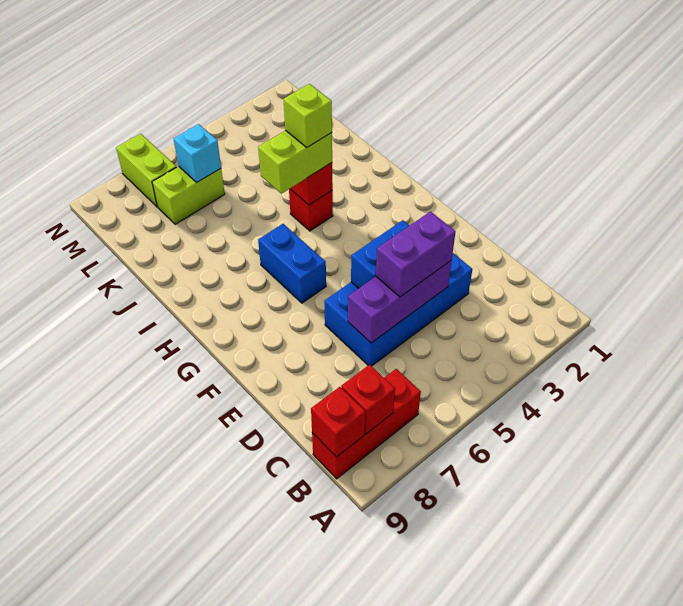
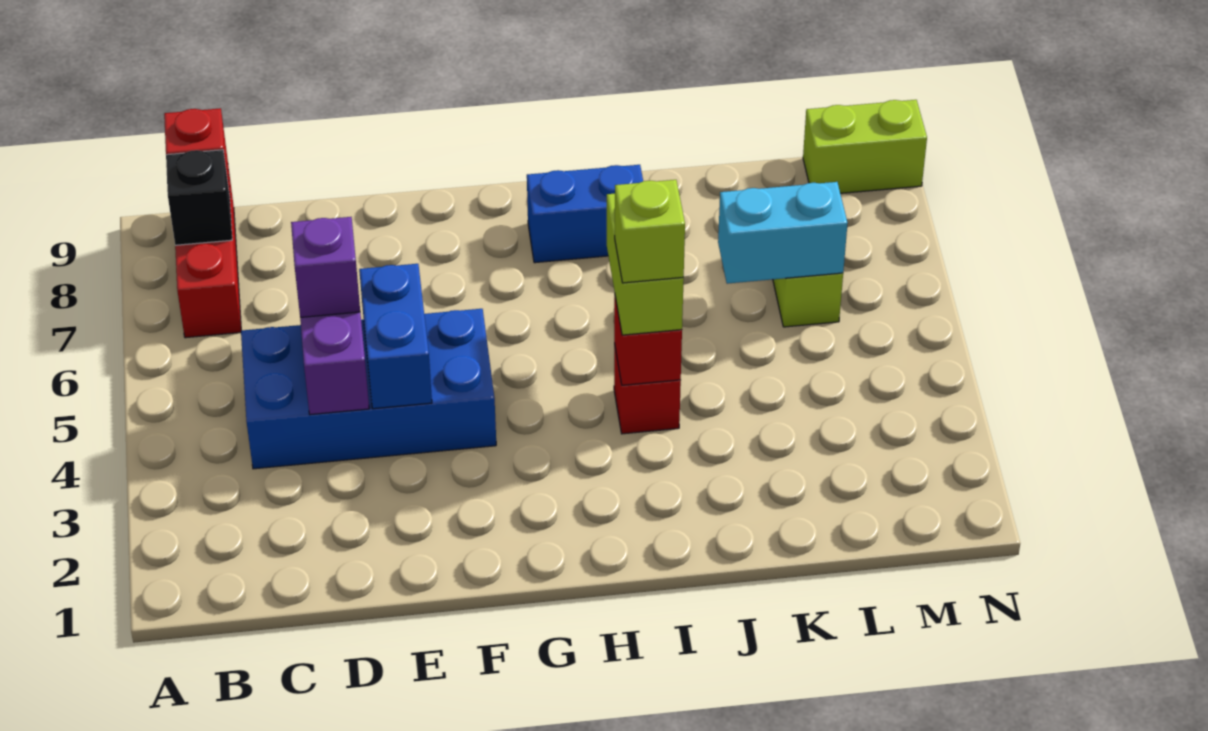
red brick B8 level 2 -> black brick B8 level 2
blue brick D3:E6 level 1 -> blue brick C4:F5 level 1
purple brick D4:D5 level 3 -> purple brick D5 level 3
blue brick G6:H6 level 1 -> blue brick H8:I8 level 1
cyan brick L6 level 2 -> cyan brick K6:L6 level 2
lime brick M7:N7 level 1 -> lime brick M9:N9 level 1

